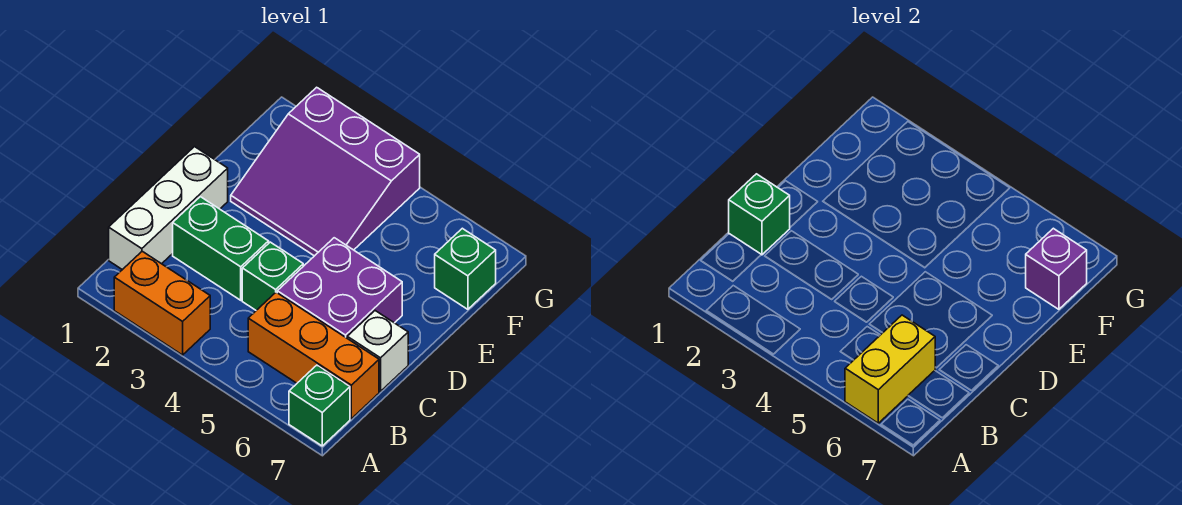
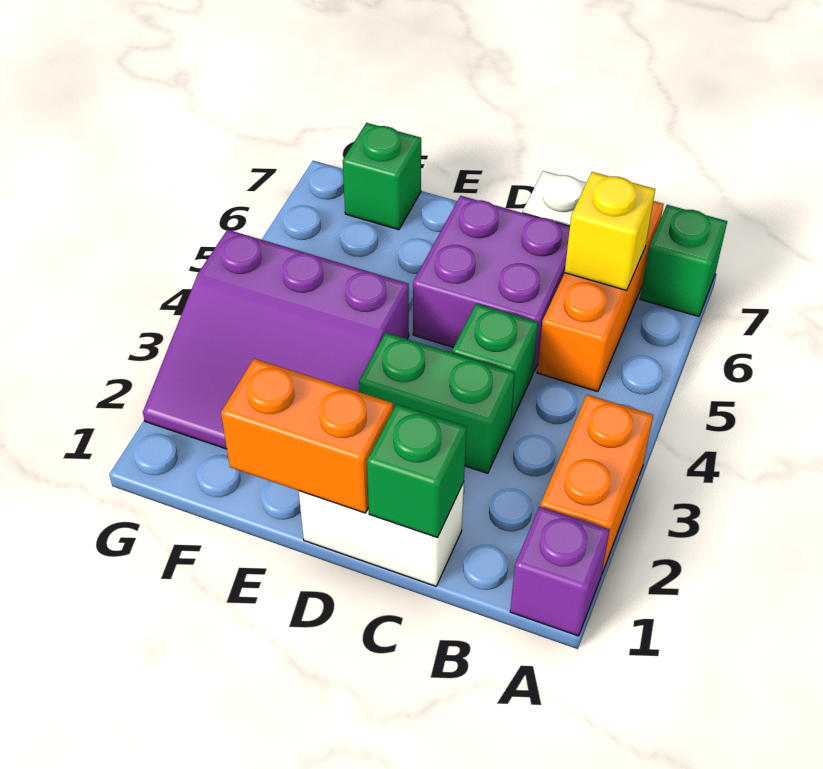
yellow brick A6:B6 level 2 -> yellow brick B6 level 2
white brick B1:D1 level 1 -> white brick C1:D1 level 1
green brick C2:C3 level 1 -> green brick C3:D3 level 1
none -> orange brick D1:E1 level 2
purple slope E2:G4 level 1 top G -> purple slope E2:G4 level 1 top 4
purple brick F7 level 2 -> purple brick A1 level 1

